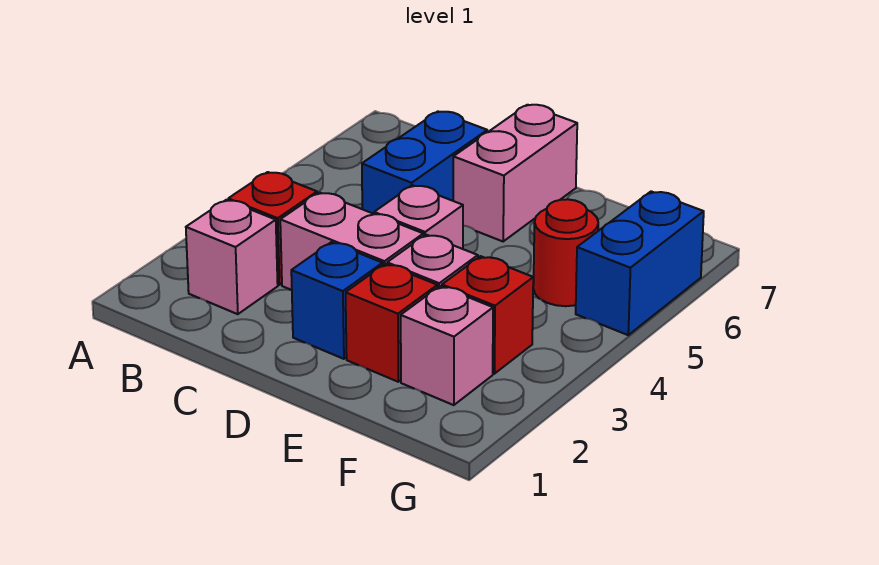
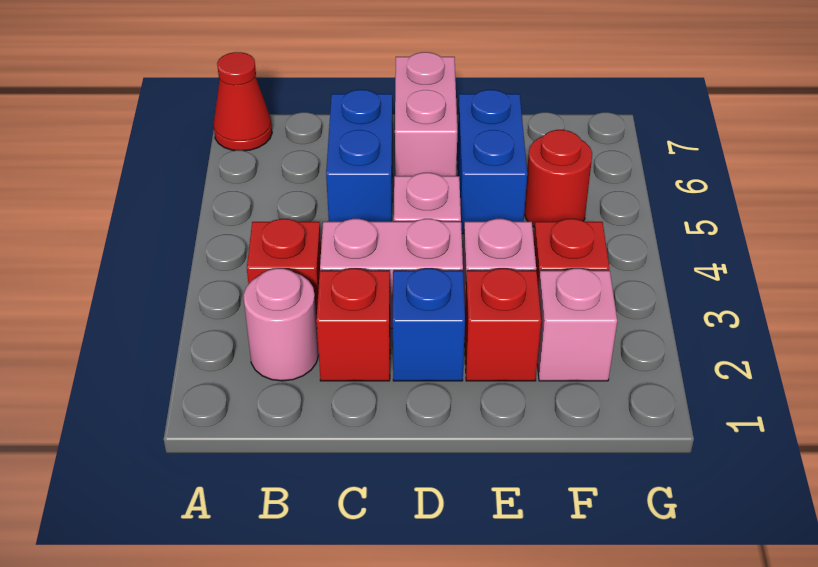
none -> red cone A7 level 1
pink brick B2 level 1 -> pink round brick B2 level 1
none -> red brick C2 level 1
blue brick G5:G6 level 1 -> blue brick E5:E6 level 1

